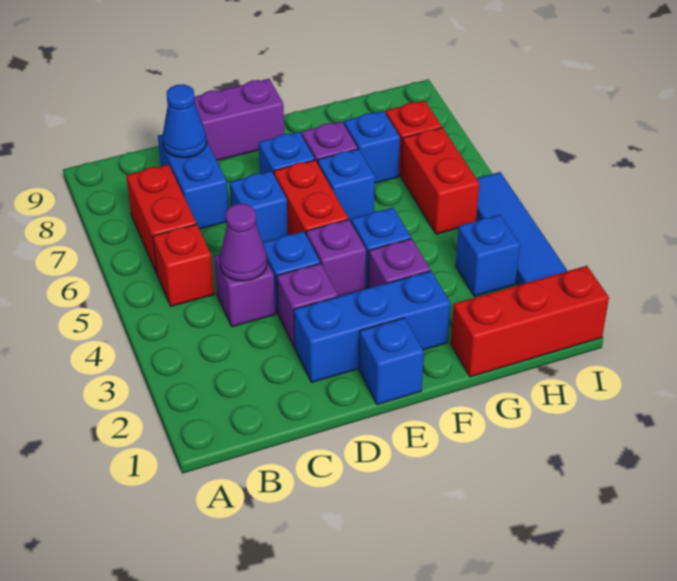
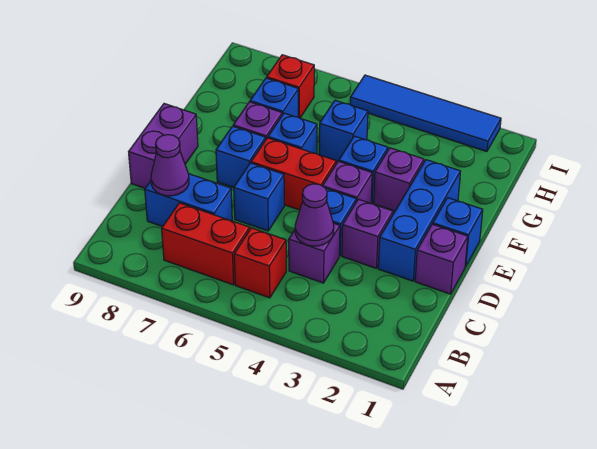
blue cone C8 level 2 -> purple cone C8 level 2
none -> purple brick D1 level 1
red brick G1:I1 level 1 -> none
blue brick H3 level 1 -> blue brick G5 level 1
red brick H5:H6 level 1 -> none

